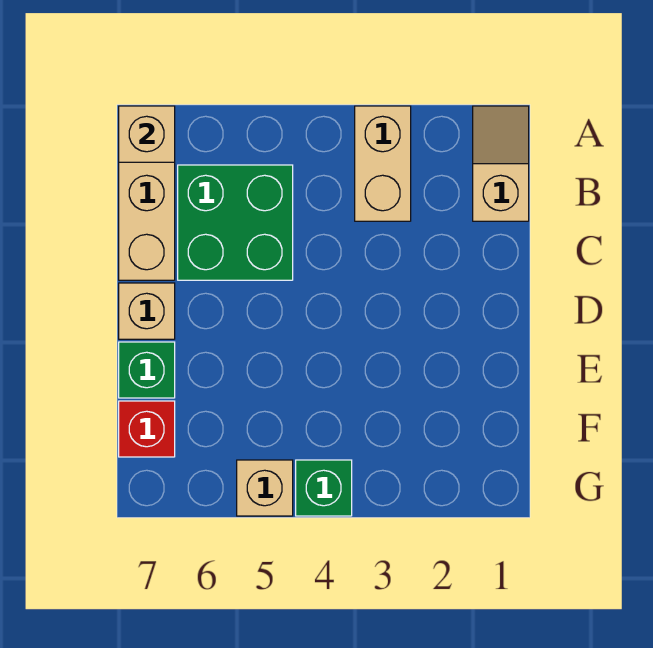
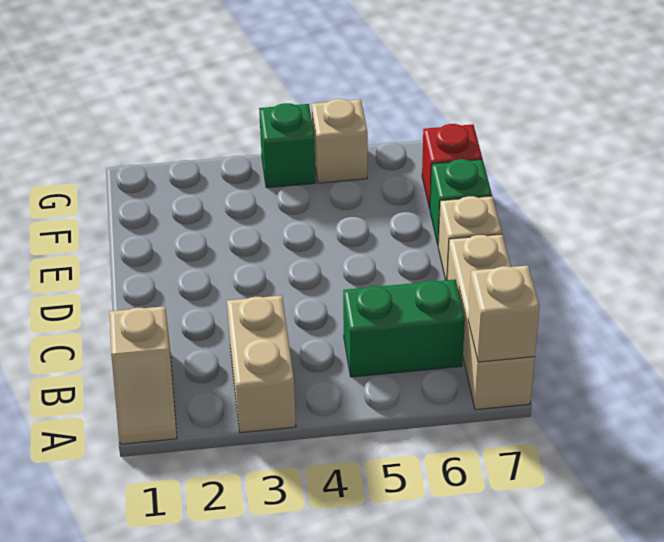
green brick B5:C6 level 1 -> green brick B5:B6 level 1

